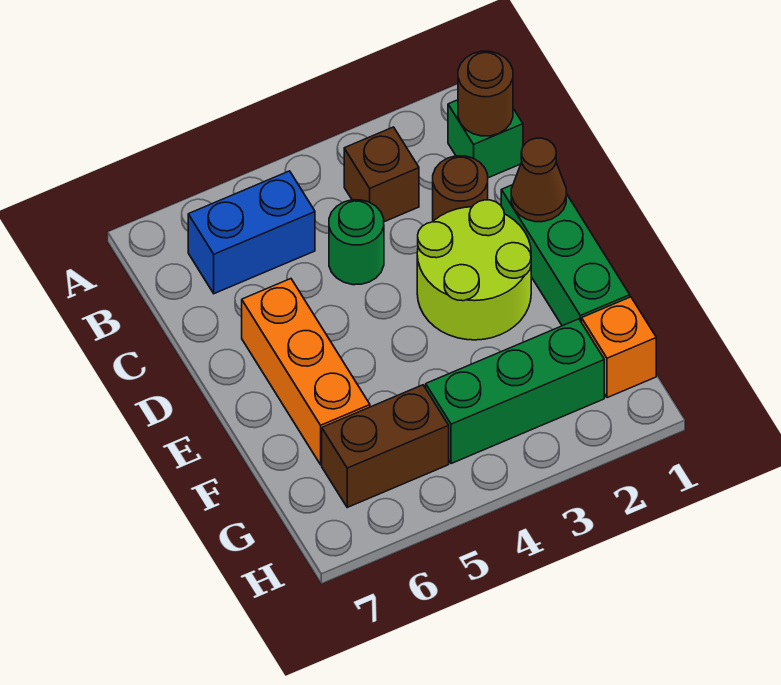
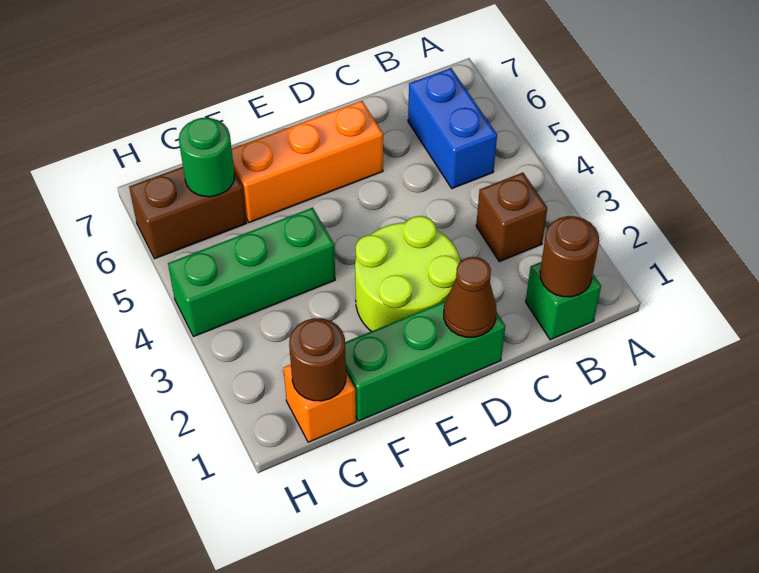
brown round brick C2 level 1 -> brown round brick G1 level 2
green round brick C4 level 1 -> green round brick G6 level 2
green brick G2:G4 level 1 -> green brick F4:H4 level 1
brown brick G5:G6 level 1 -> brown brick G6:H6 level 1

